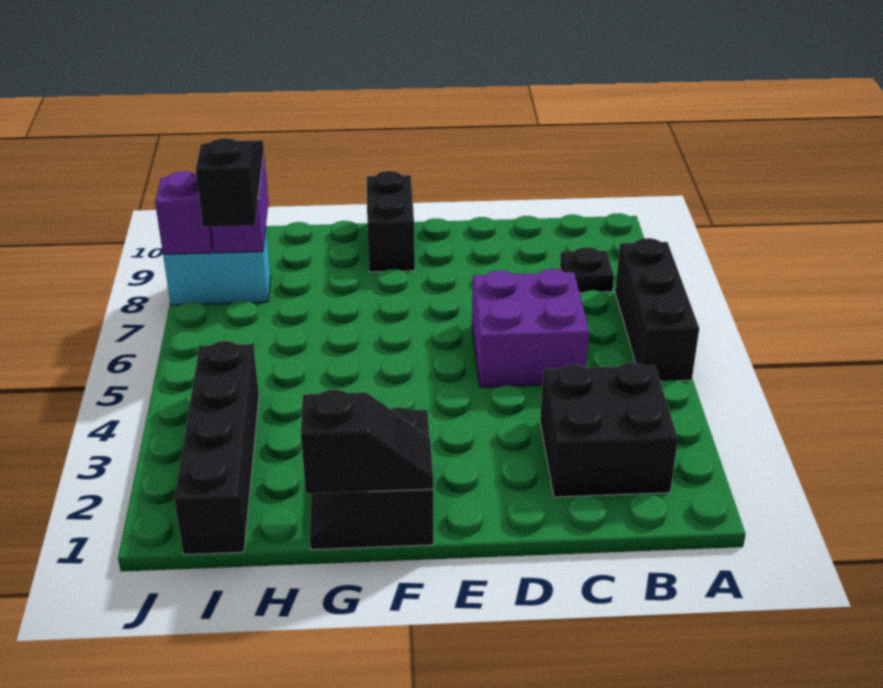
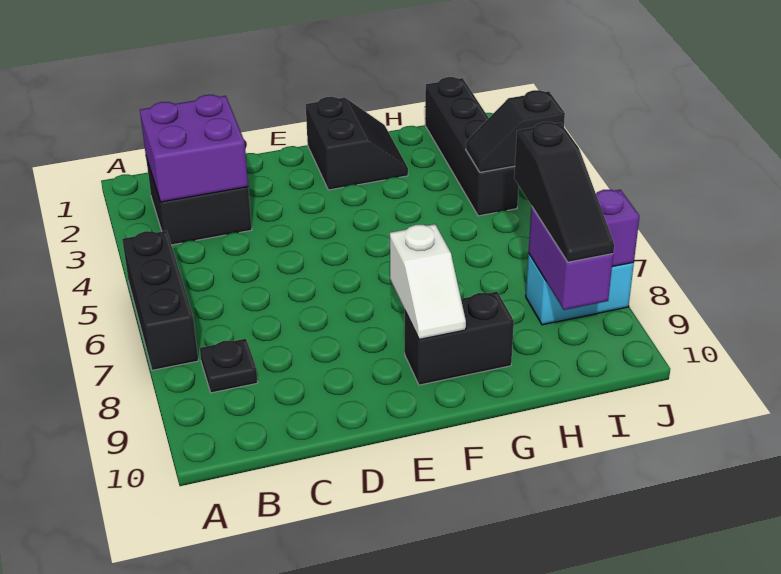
purple brick C5:D6 level 1 -> purple brick B2:C3 level 2
black slope F1:G1 level 2 top G -> black slope I4:J4 level 2 top J
none -> white slope F8:F9 level 2 top 8
black brick F9:F10 level 1 -> black brick F9:G9 level 1

